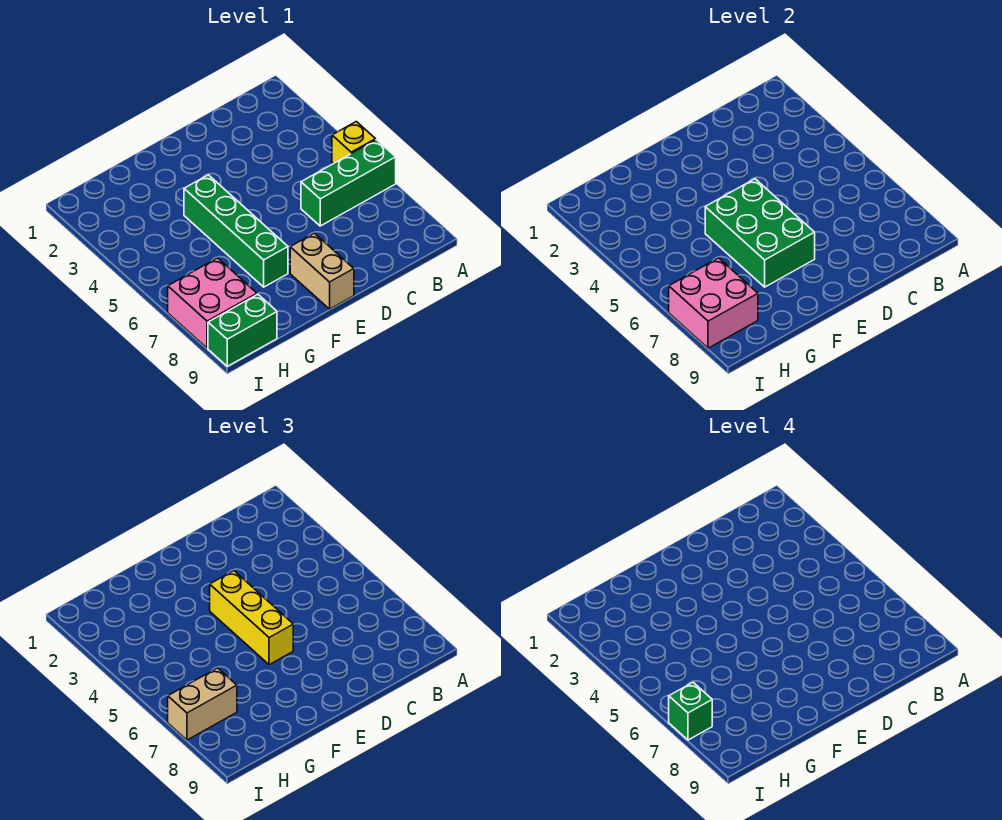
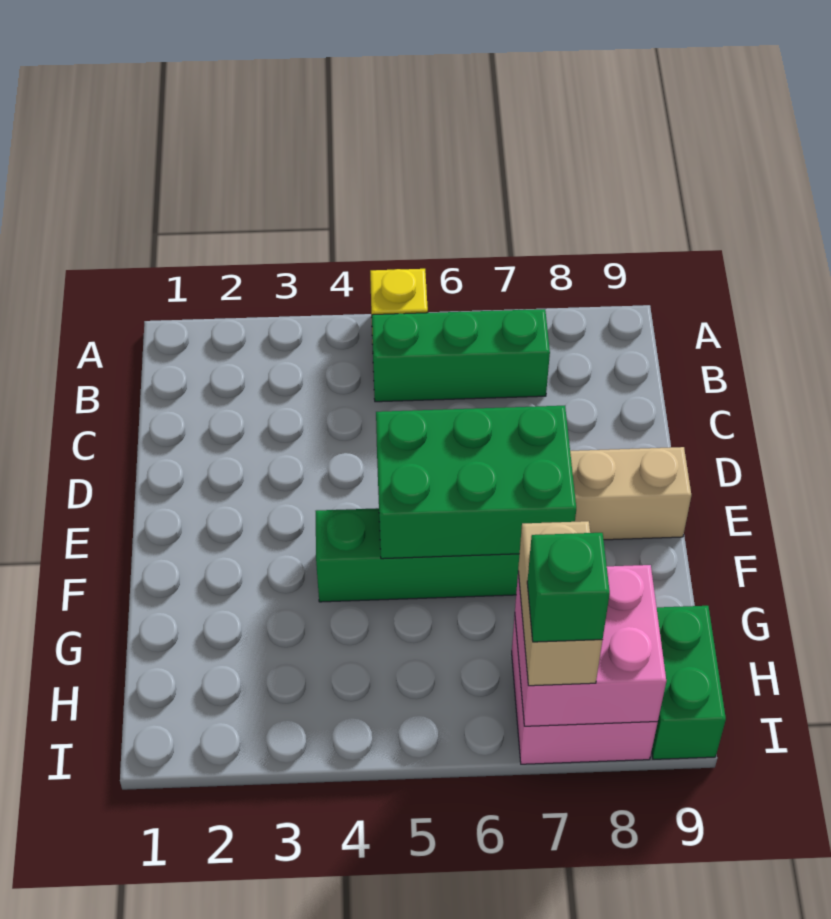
green brick A6:C6 level 1 -> green brick B5:B7 level 1
yellow brick E4:E6 level 3 -> none

